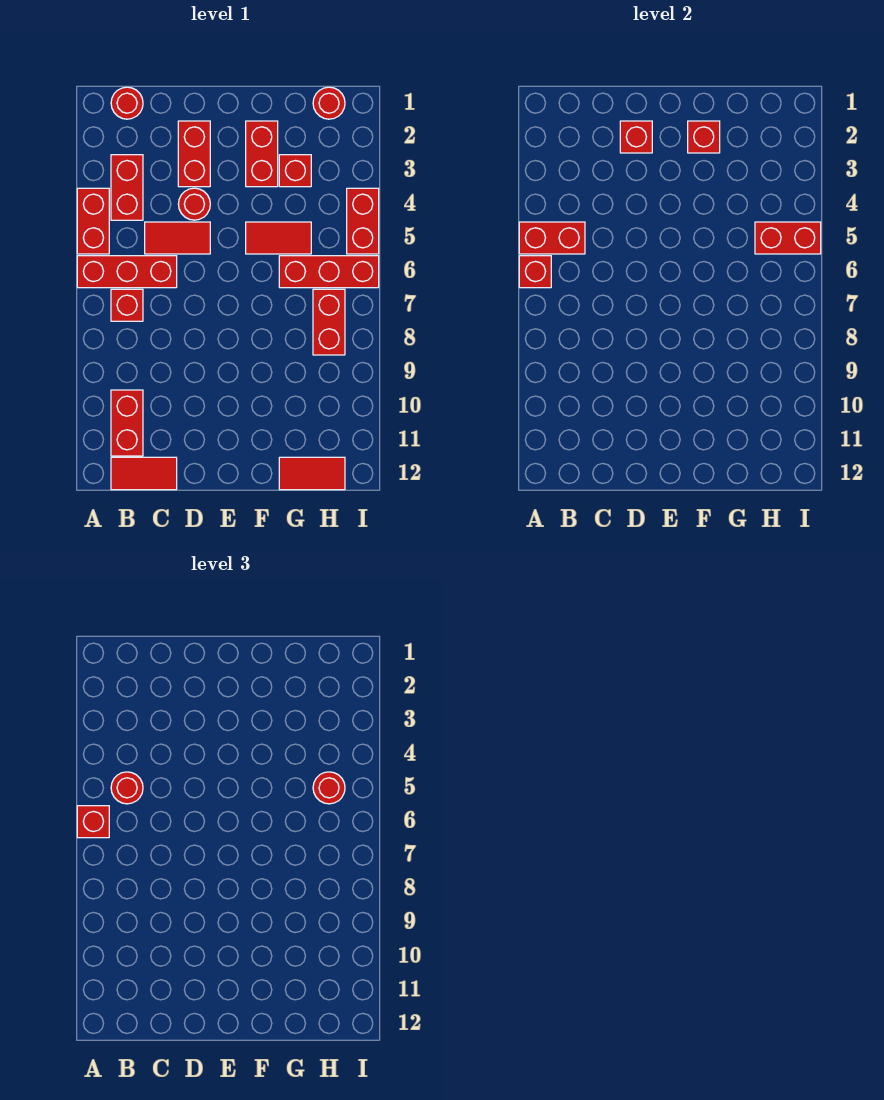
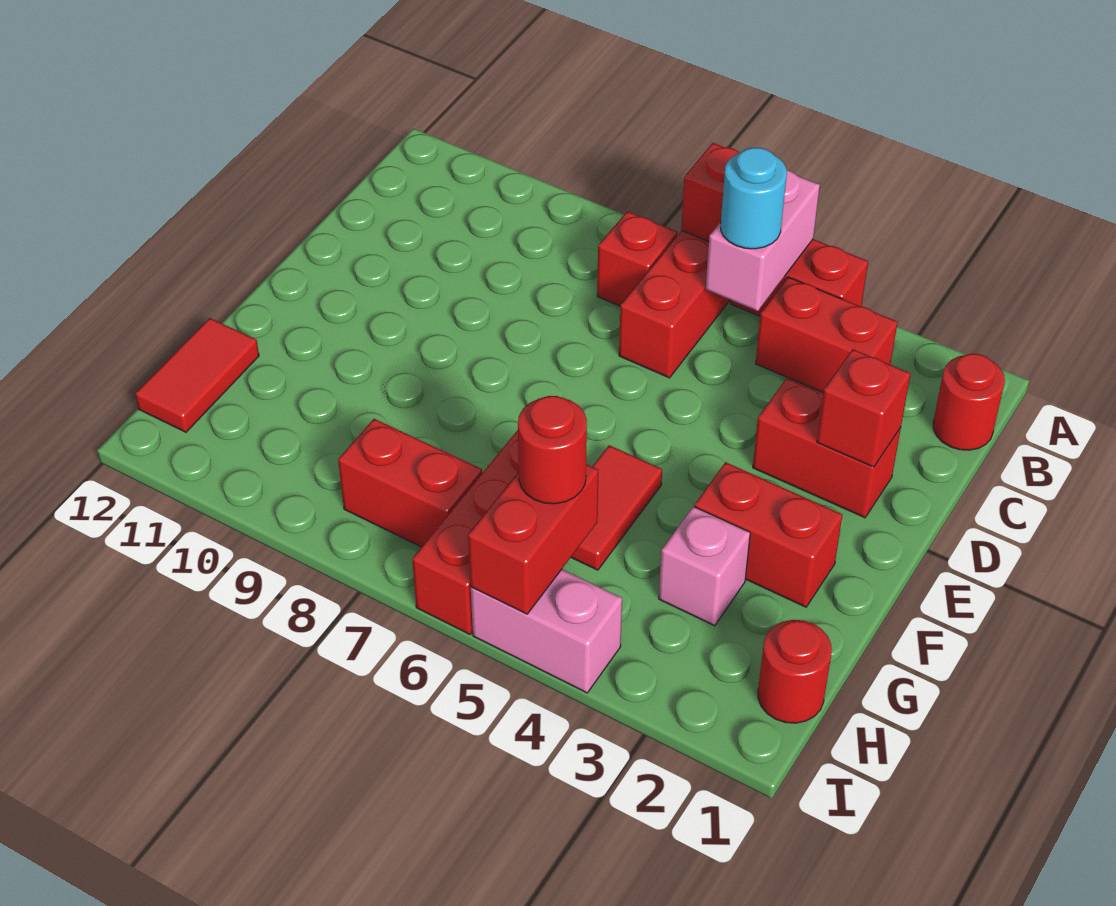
red brick A5:B5 level 2 -> pink brick A5:B5 level 2
red brick A6 level 3 -> none
red round brick B5 level 3 -> cyan round brick B5 level 3
red brick B10:B11 level 1 -> none
red tile B12:C12 level 1 -> none
red tile C5:D5 level 1 -> none
red round brick D4 level 1 -> none
red brick F2 level 2 -> none
red brick G3 level 1 -> pink brick G3 level 1
red brick I4:I5 level 1 -> pink brick I4:I5 level 1

